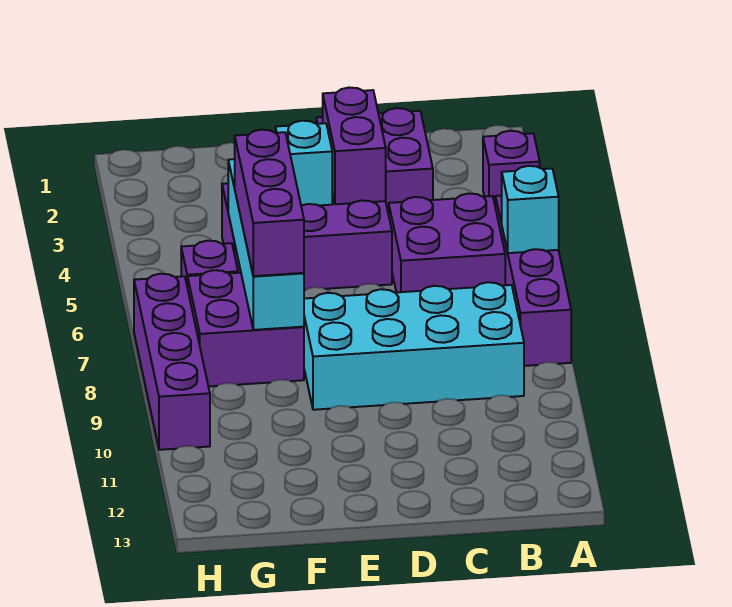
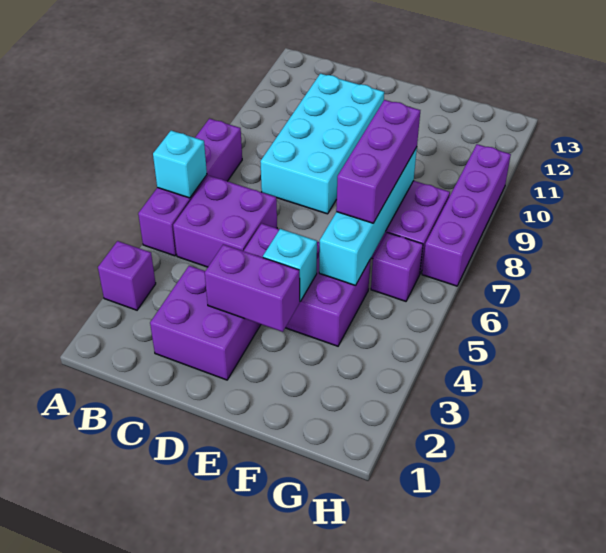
cyan brick B8:E9 level 1 -> cyan brick C8:D11 level 1
purple brick D3:D4 level 2 -> purple brick D3:E3 level 2

